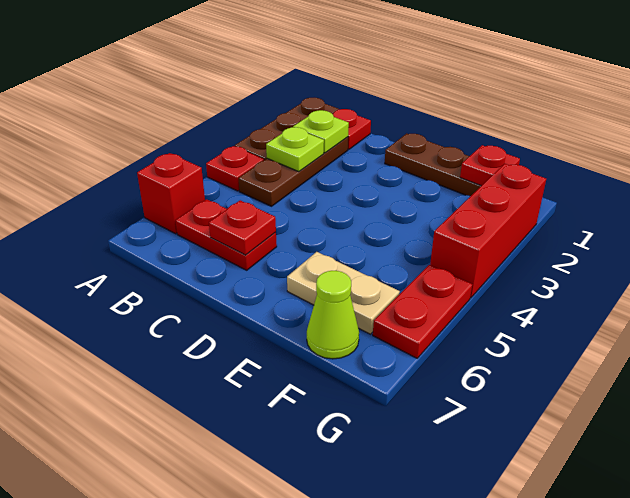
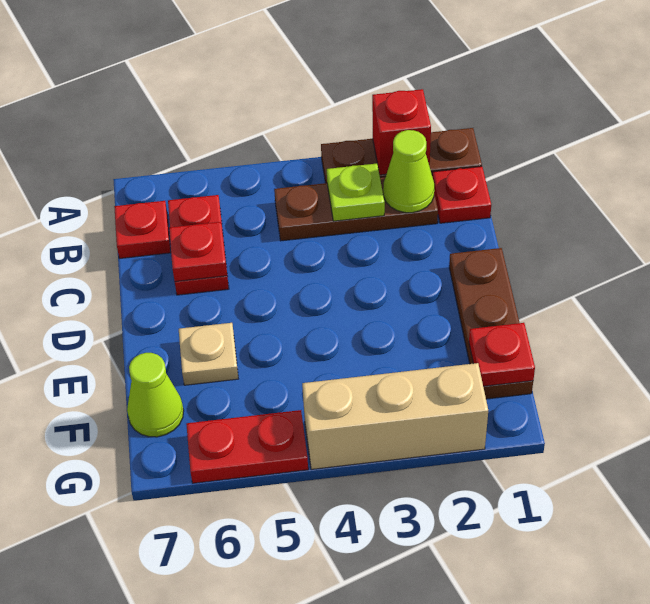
red plate A4 level 1 -> red plate B7 level 1
red brick A6 level 1 -> red brick A2 level 2
lime plate B2 level 2 -> lime cone B2 level 2
tan plate E6:F6 level 1 -> tan plate E6 level 1
red brick G2:G4 level 1 -> tan brick G2:G4 level 1

